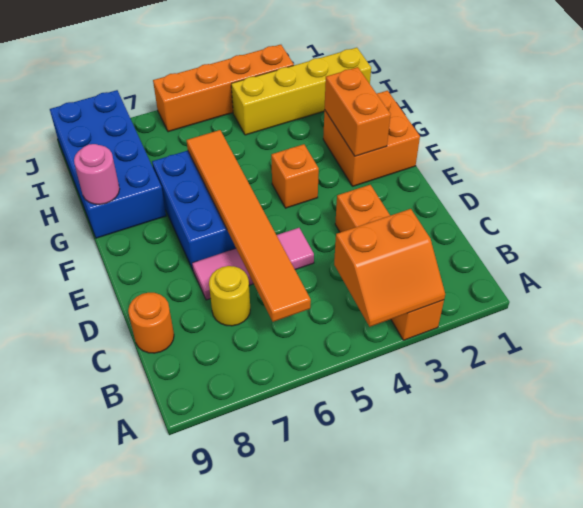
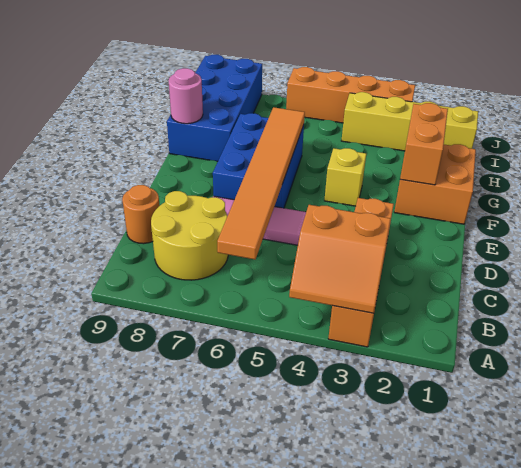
yellow round brick C7 level 1 -> yellow round brick B7:C8 level 1
orange brick F4 level 1 -> yellow brick F4 level 1

